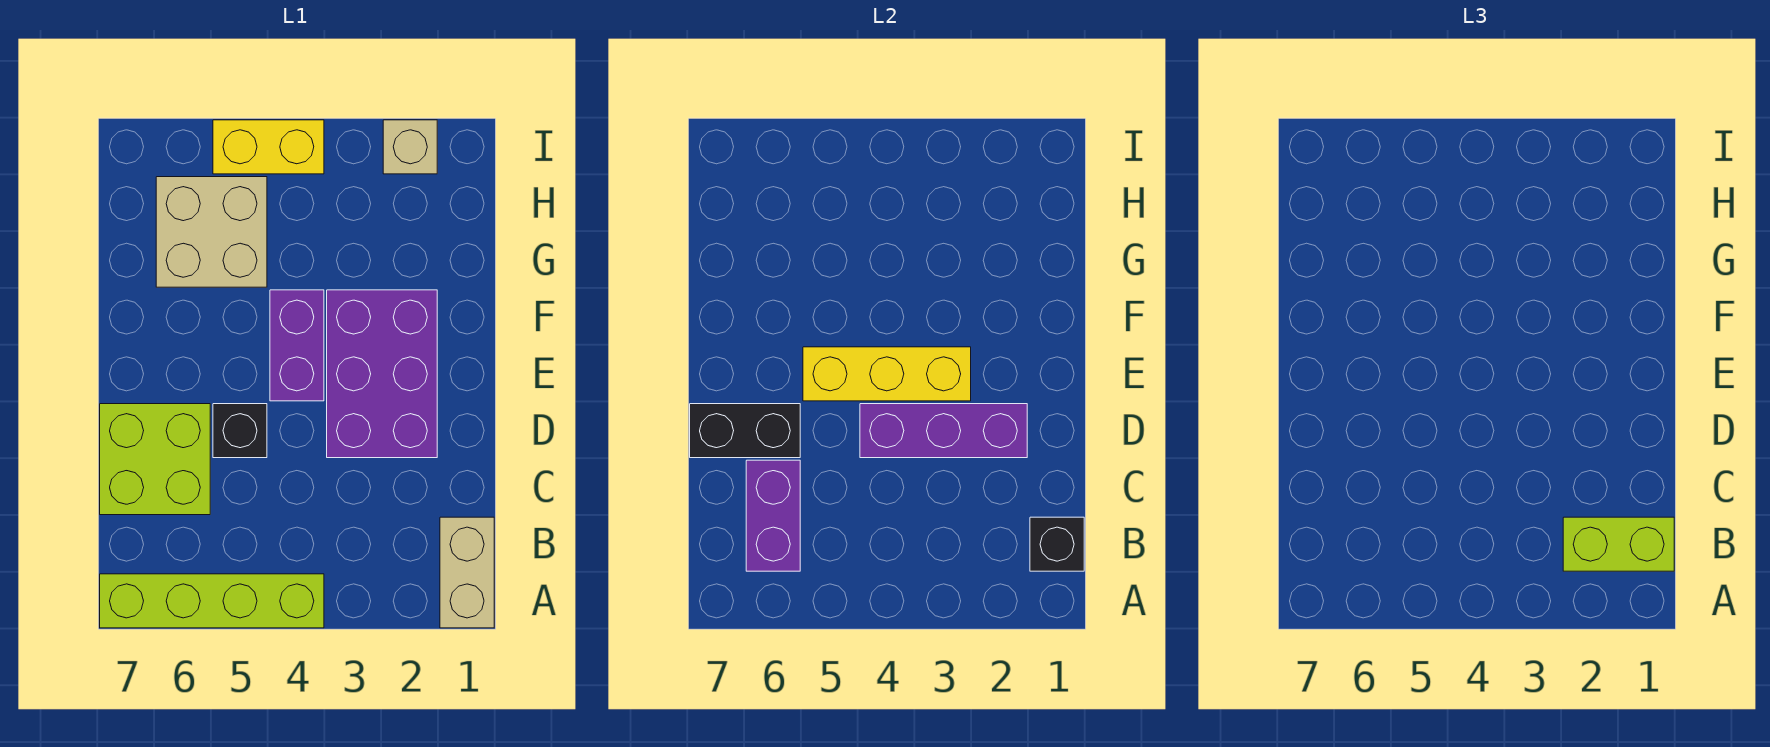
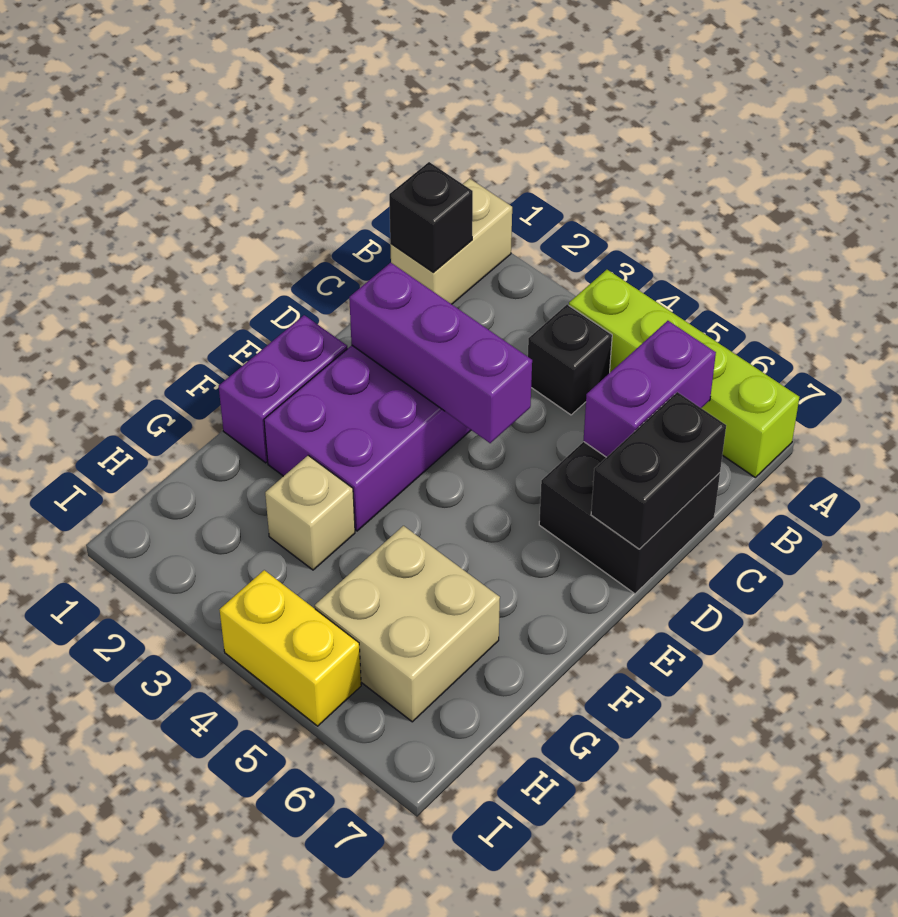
lime brick B1:B2 level 3 -> none
lime brick C6:D7 level 1 -> black brick C6:D7 level 1
black brick D5 level 1 -> black brick B4 level 1
black brick D6:D7 level 2 -> black brick C7:D7 level 2
yellow brick E3:E5 level 2 -> none
purple brick E4:F4 level 1 -> purple brick E1:F1 level 1
tan brick I2 level 1 -> tan brick G3 level 1

